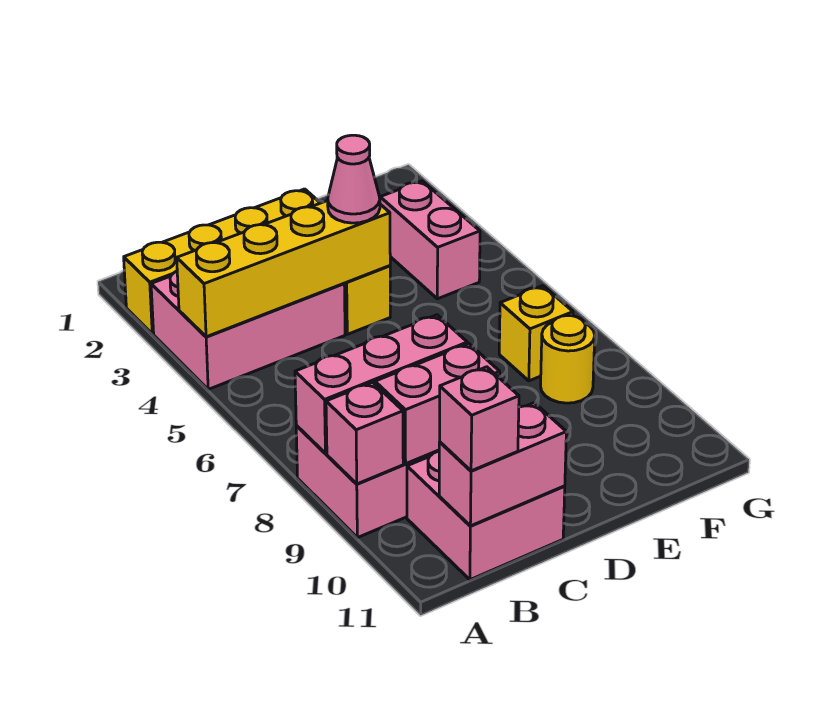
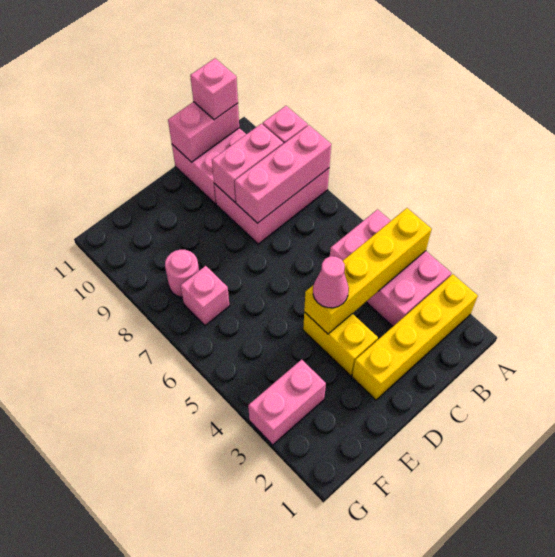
pink brick A3:C4 level 1 -> pink brick A3:B5 level 1
pink brick F3:F4 level 1 -> pink brick F3:G3 level 1
yellow brick F7 level 1 -> pink brick F7 level 1
yellow round brick F8 level 1 -> pink round brick F8 level 1

